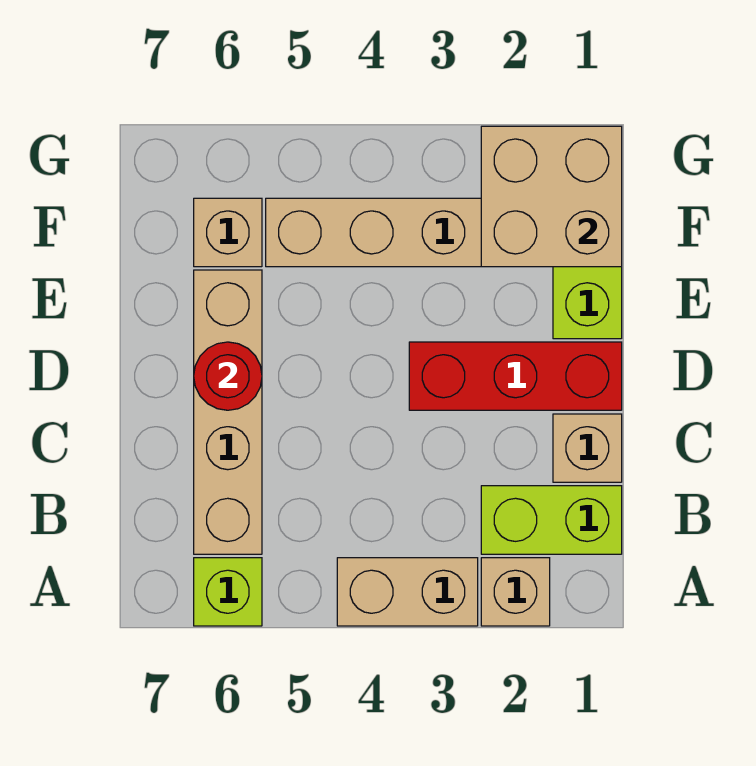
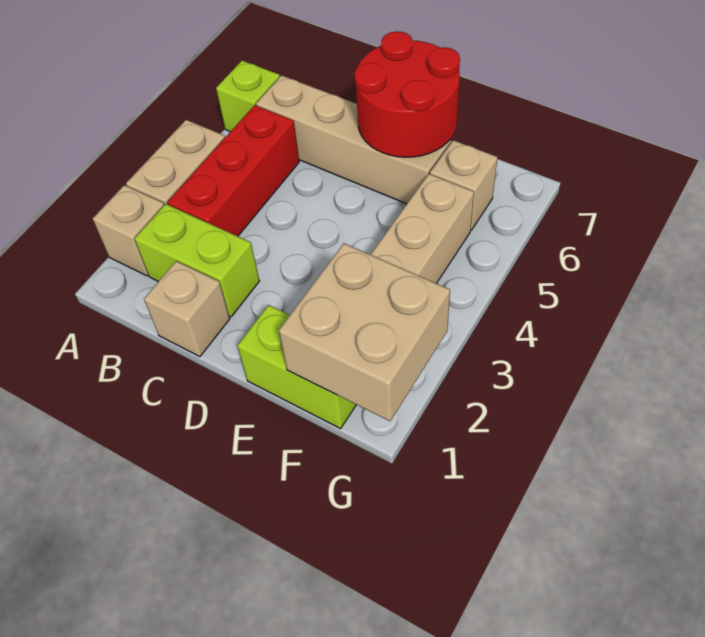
lime brick B1:B2 level 1 -> lime brick B2:C2 level 1
red brick D1:D3 level 1 -> red brick B3:B5 level 1
red round brick D6 level 2 -> red round brick D6:E7 level 2

